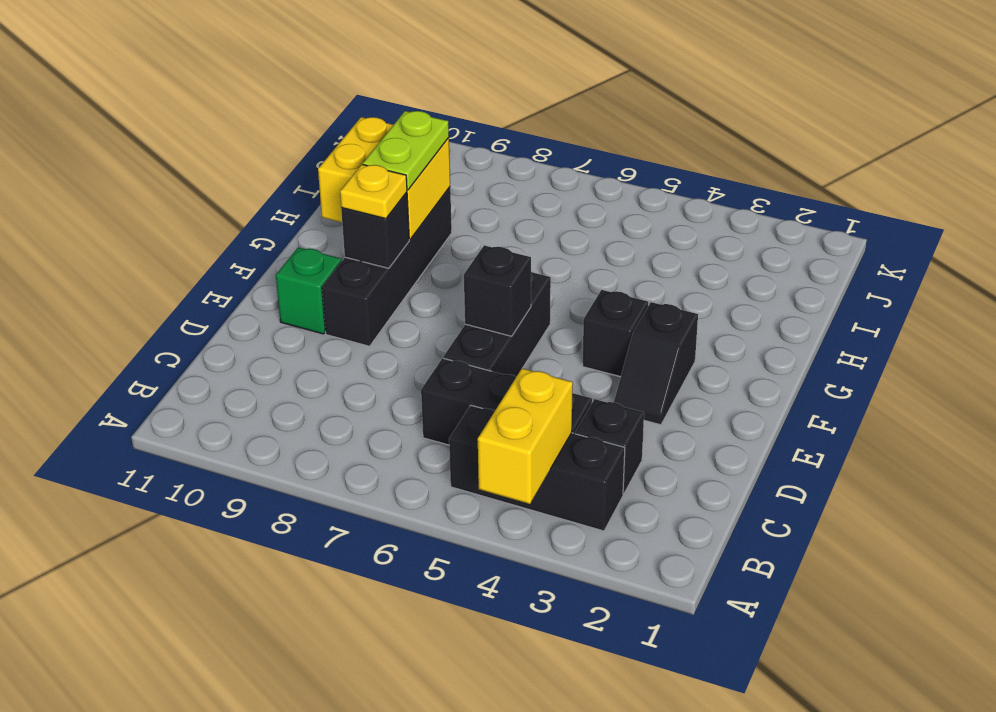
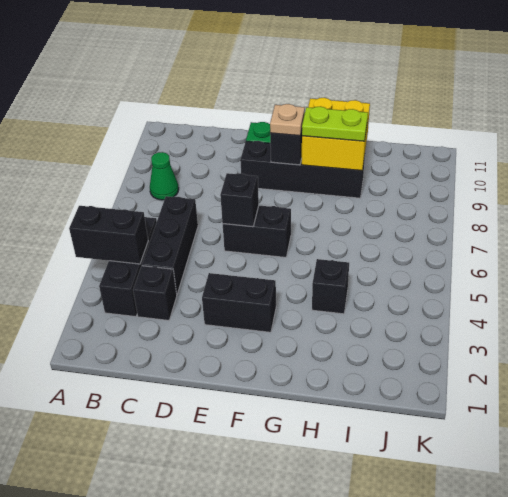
yellow brick A4:B4 level 2 -> black brick A4:B4 level 2
none -> green cone B8 level 1
black brick D6:F6 level 1 -> black brick E6:F6 level 1
black slope E3:F3 level 1 top F -> black brick E3:F3 level 1
black brick F4 level 1 -> black brick H4 level 1
yellow plate F9 level 3 -> tan plate F9 level 3

